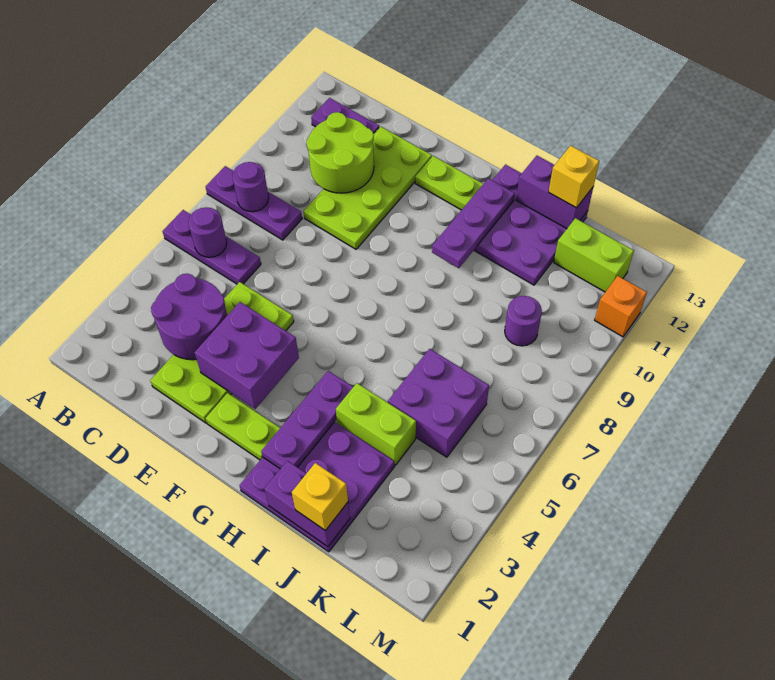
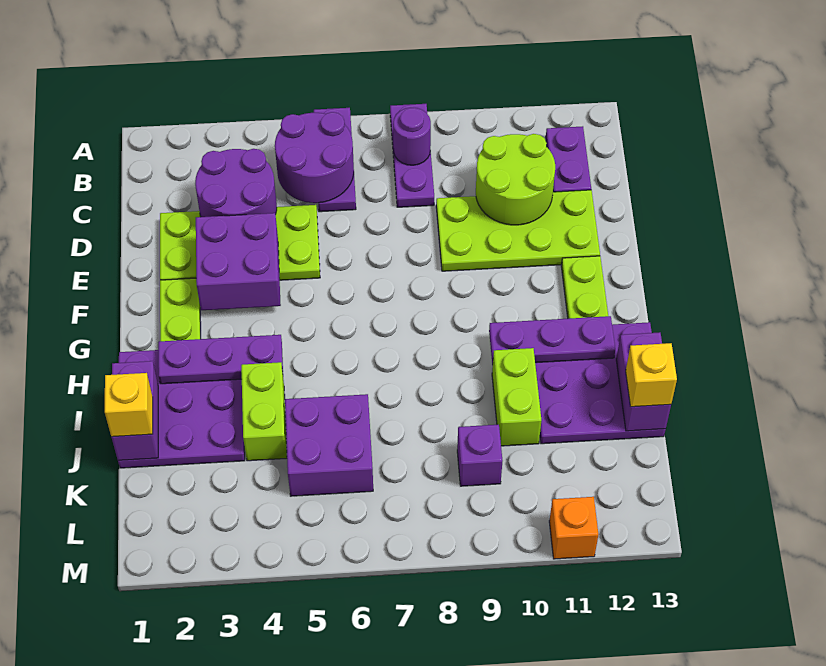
purple round brick B6 level 2 -> purple round brick B5:C6 level 2
purple round brick K9 level 1 -> purple brick K9 level 1
lime brick K12:L12 level 1 -> lime brick I10:J10 level 1

